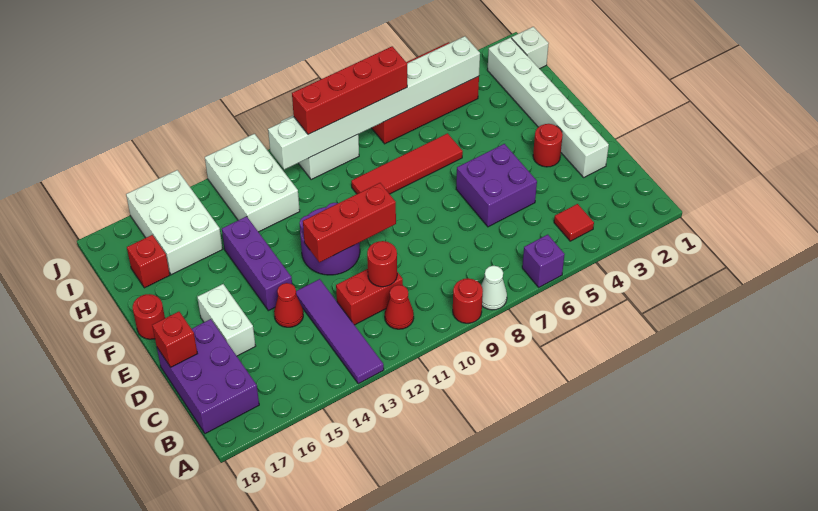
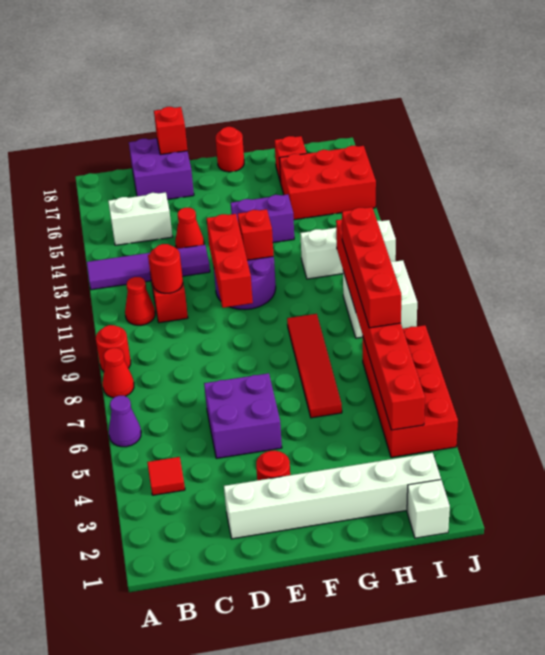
purple brick A6 level 1 -> purple cone A6 level 1
white cone A8 level 1 -> red cone A8 level 1
purple brick B17:D18 level 1 -> purple brick C17:D18 level 1
white brick D16:E16 level 1 -> white brick B15:C15 level 1
purple brick E14:G14 level 1 -> purple brick F14:G14 level 1
none -> red brick F12 level 2
white brick H12:J13 level 1 -> white brick H12:J12 level 1
white brick H15:J16 level 1 -> red brick H15:J16 level 1
white brick I4:I11 level 2 -> red brick I4:I11 level 2

